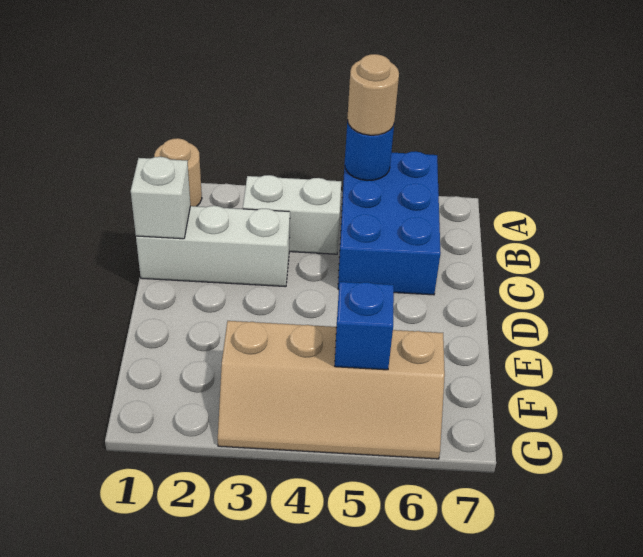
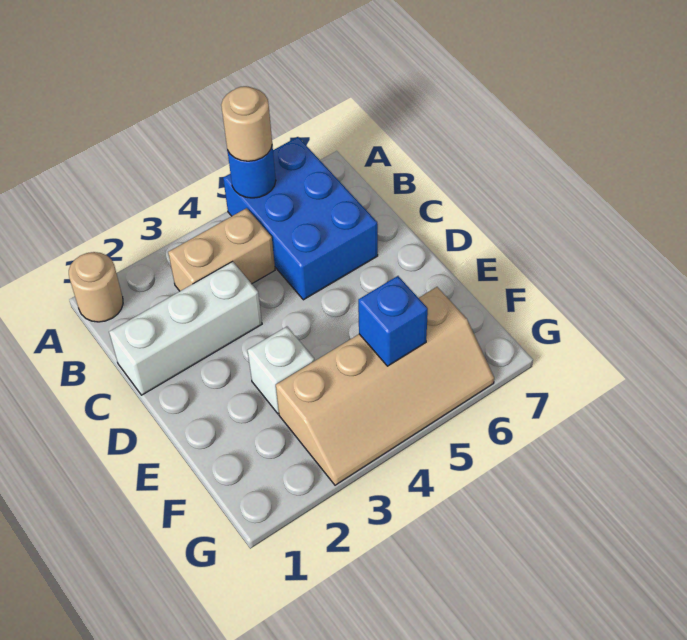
white brick B3:B4 level 1 -> tan brick B3:B4 level 1
white brick C1 level 2 -> white brick E3 level 1

